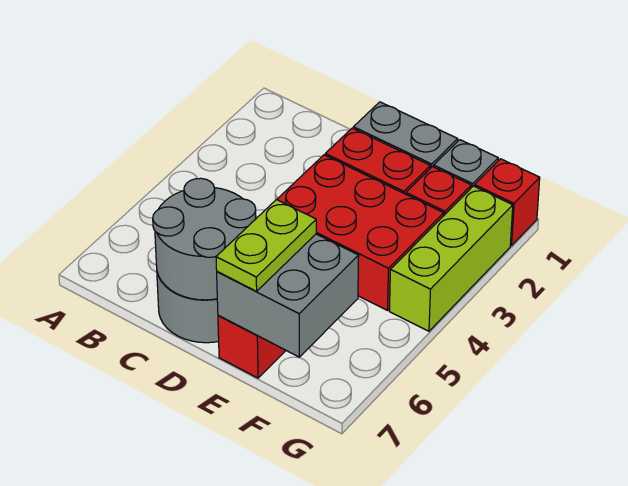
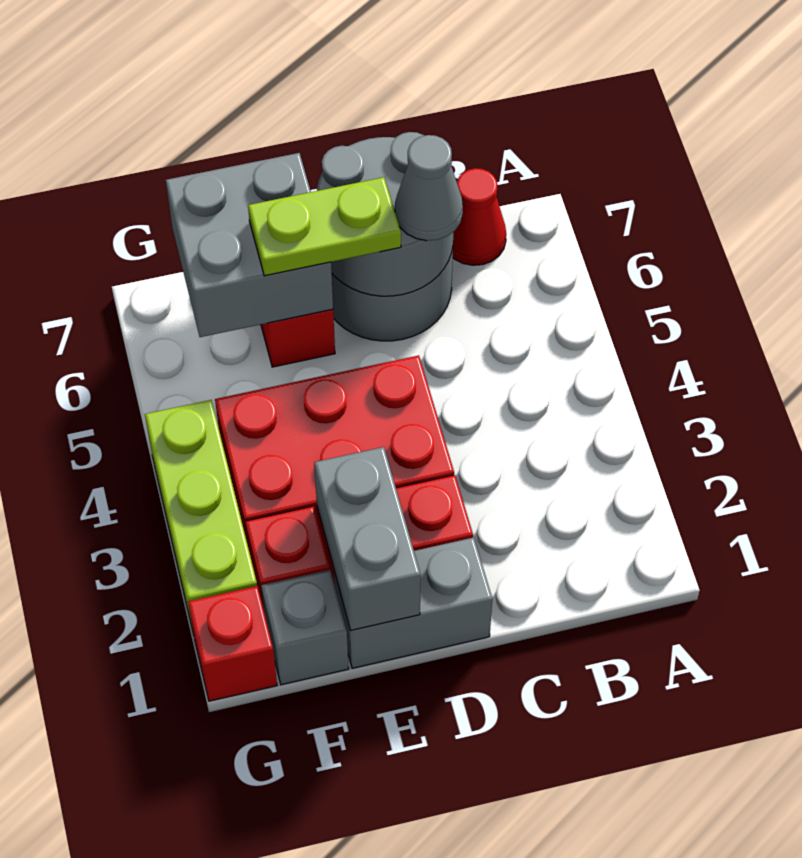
none -> red cone B7 level 1
none -> grey cone C6 level 3
none -> grey brick E1:E2 level 2
lime plate E6:E7 level 3 -> lime plate D6:E6 level 3

